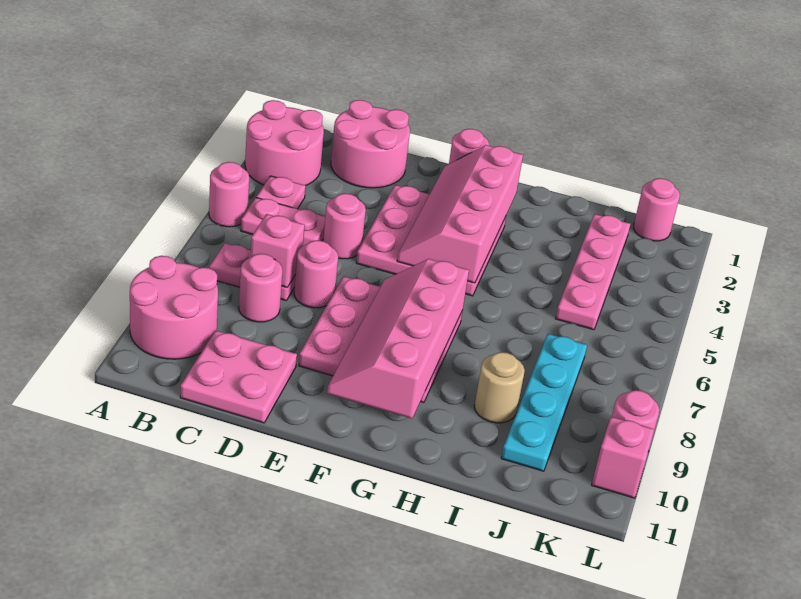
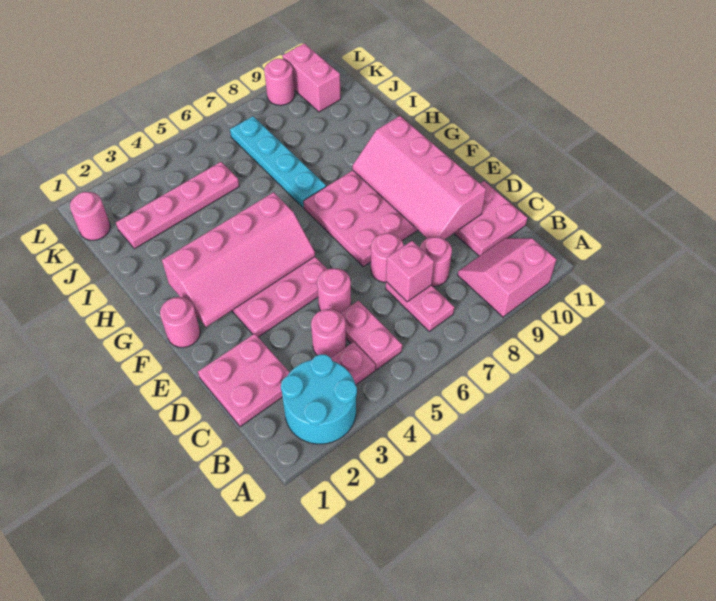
pink round brick A2:B3 level 1 -> cyan round brick A2:B3 level 1
pink round brick A5 level 1 -> pink round brick C4 level 1
pink round brick A9:B10 level 1 -> pink slope A9:B10 level 1 top A
pink round brick C1:D2 level 1 -> pink plate C1:D2 level 1
pink slope F7:G10 level 2 top G -> pink slope D9:G10 level 2 top 10
tan round brick I9 level 1 -> none
cyan plate J7:J10 level 1 -> cyan plate H7:K7 level 1
pink brick L10 level 1 -> pink brick K10:L10 level 1

